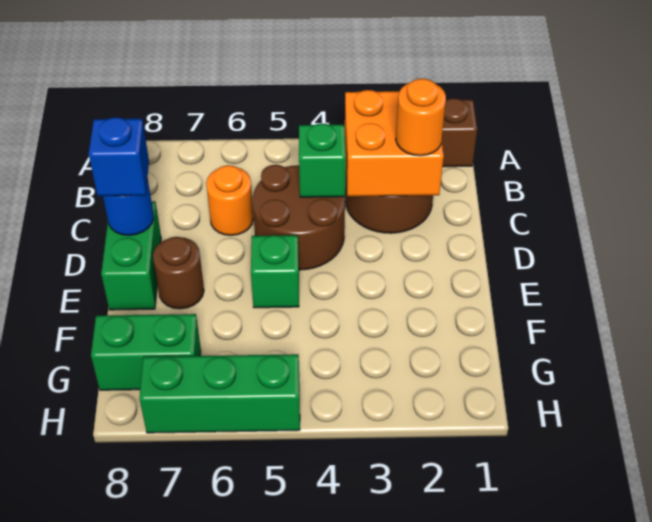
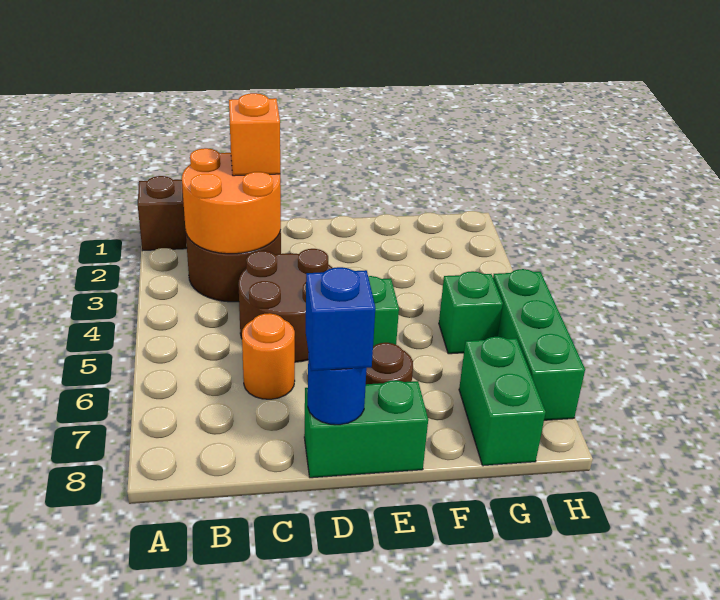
orange brick B2:C3 level 2 -> orange round brick B2:C3 level 2
orange round brick C2 level 3 -> orange brick C2 level 3
green brick C4 level 2 -> green brick G5 level 1

